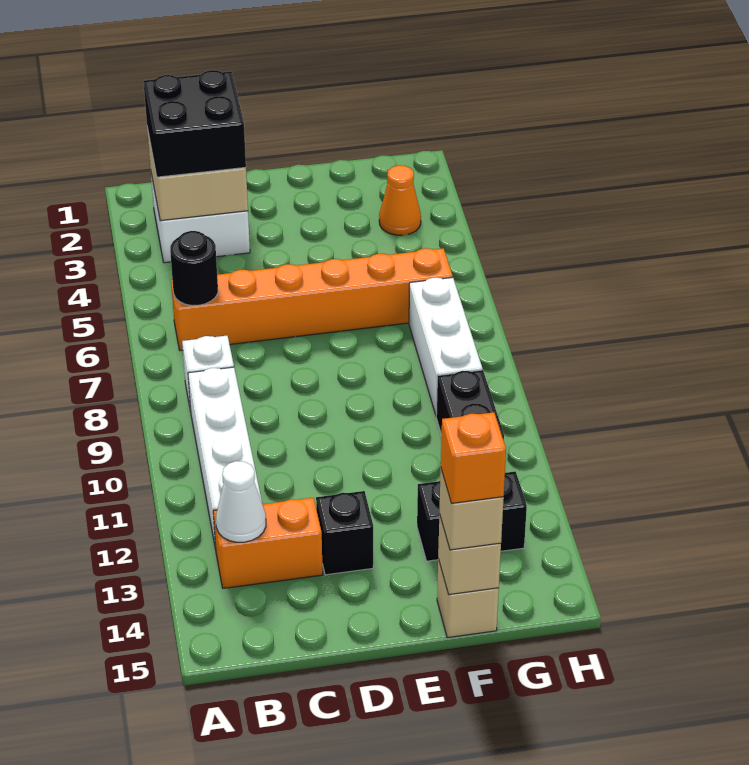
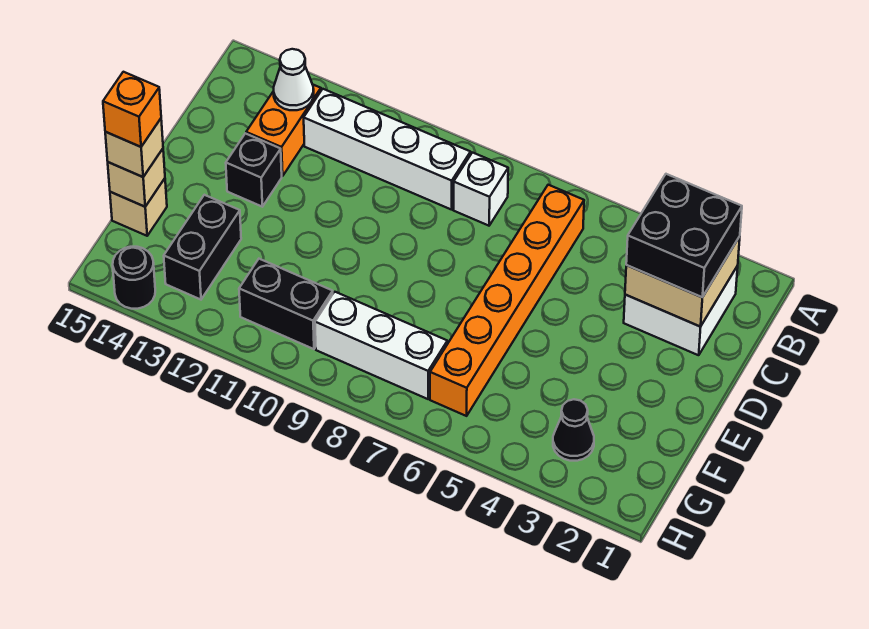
black round brick B6 level 2 -> black round brick H14 level 1
orange cone G3 level 1 -> black cone G3 level 1

